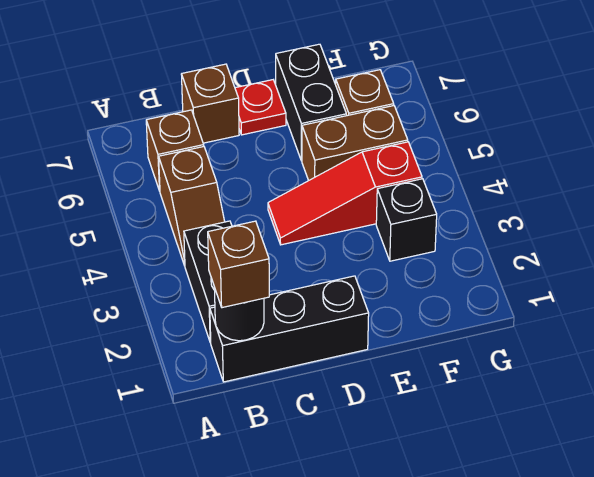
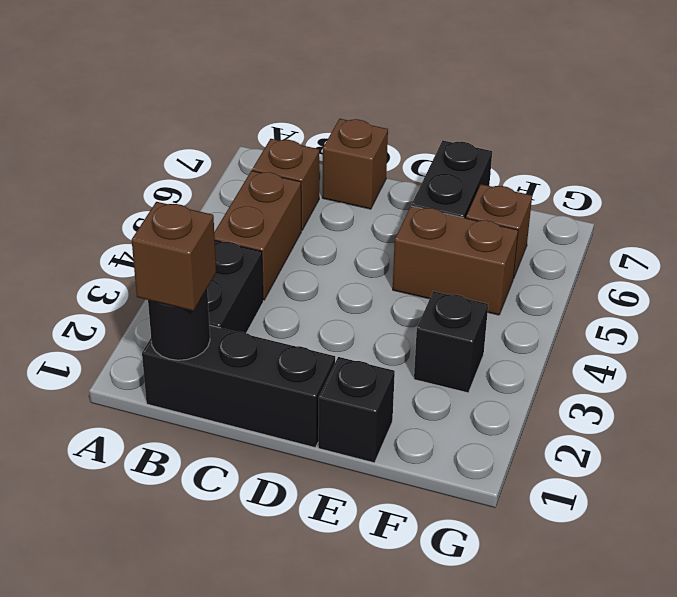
brown slope B4:B5 level 1 top 5 -> brown brick B4:B5 level 1
red slope D4:F4 level 1 top F -> none
red plate D7 level 1 -> none
none -> black brick E1 level 1

